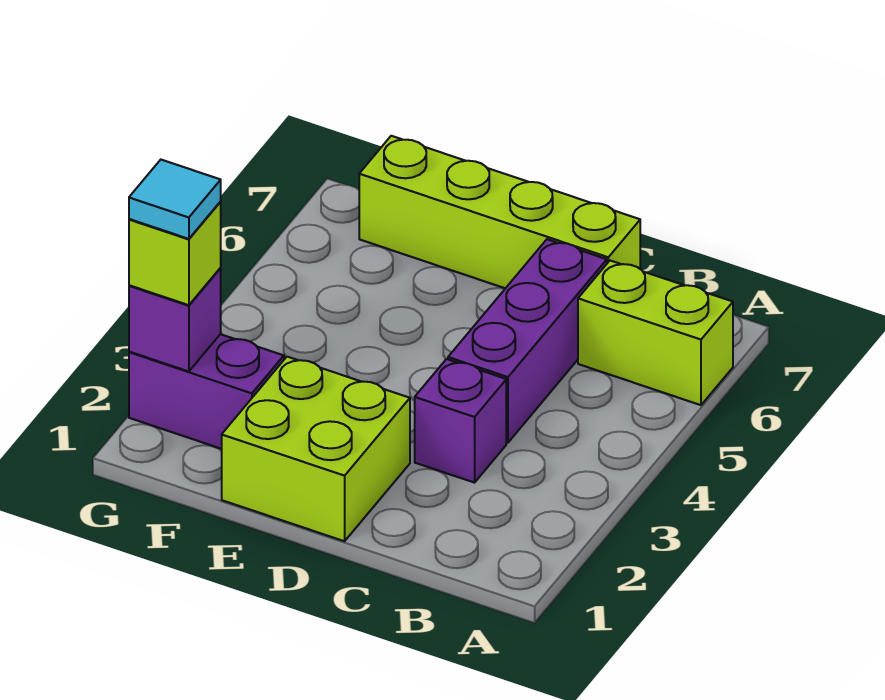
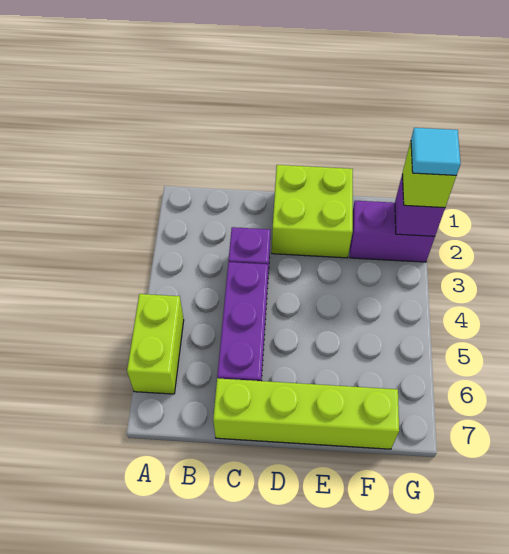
lime brick A6:B6 level 1 -> lime brick A5:A6 level 1

